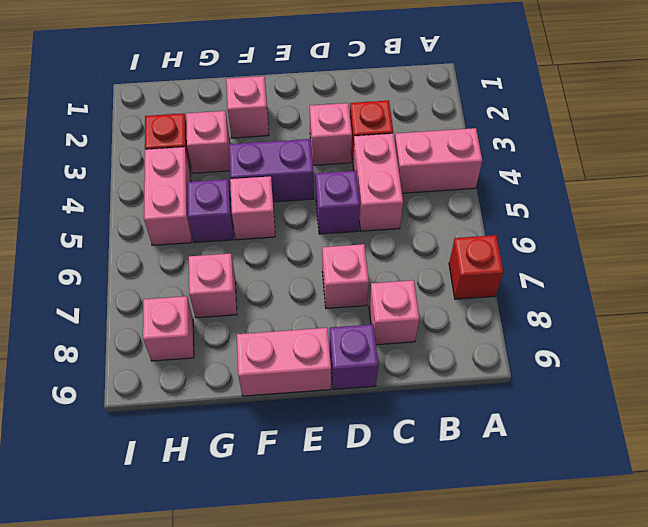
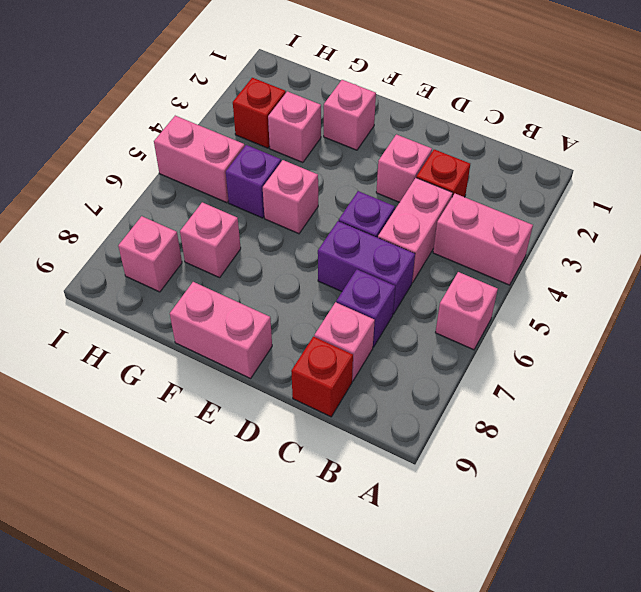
red brick A7 level 1 -> red brick C9 level 1
pink brick D7 level 1 -> pink brick A6 level 1
purple brick D9 level 1 -> purple brick C7 level 1
purple brick E4:F4 level 1 -> purple brick C6:D6 level 1
pink brick H4:H5 level 1 -> pink brick H5:I5 level 1

